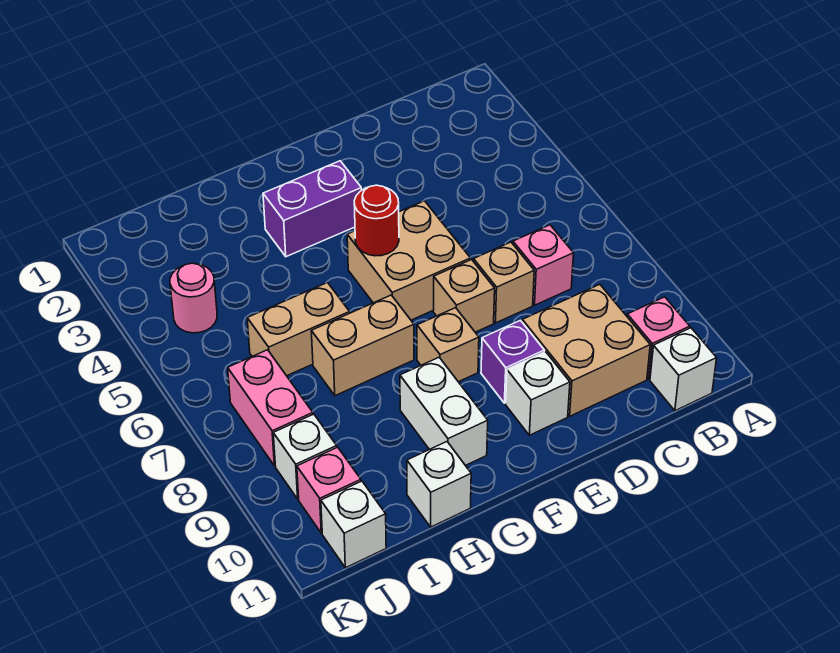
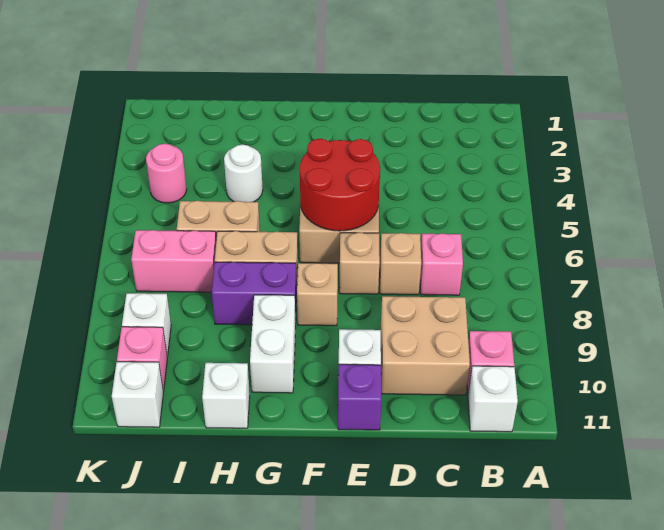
purple brick E9 level 1 -> purple brick E11 level 1
purple brick F3:G3 level 1 -> purple brick G8:H8 level 1
red round brick F5 level 2 -> red round brick E5:F6 level 2
none -> white round brick H4 level 1
pink brick J7:J8 level 1 -> pink brick I7:J7 level 1

